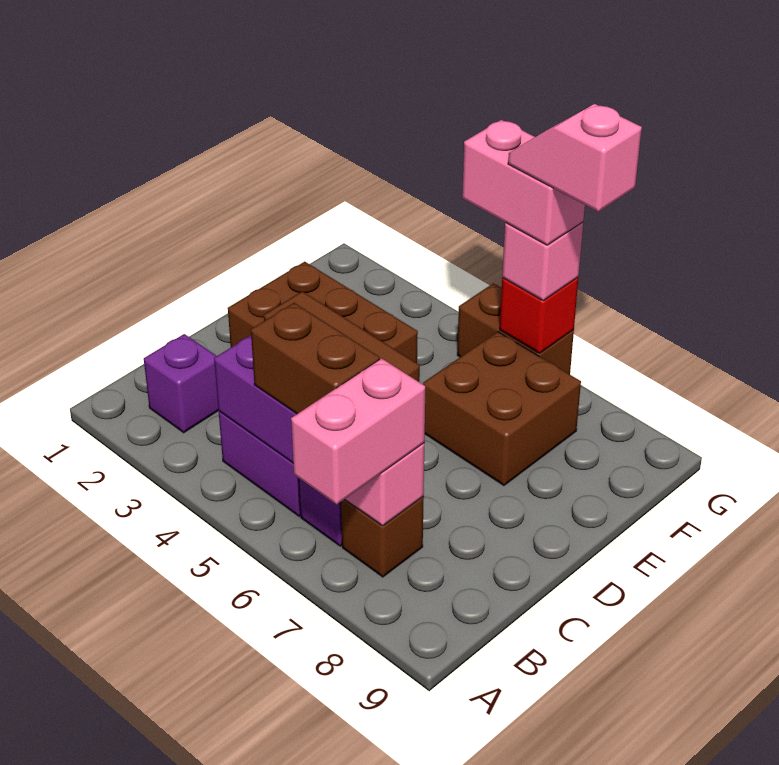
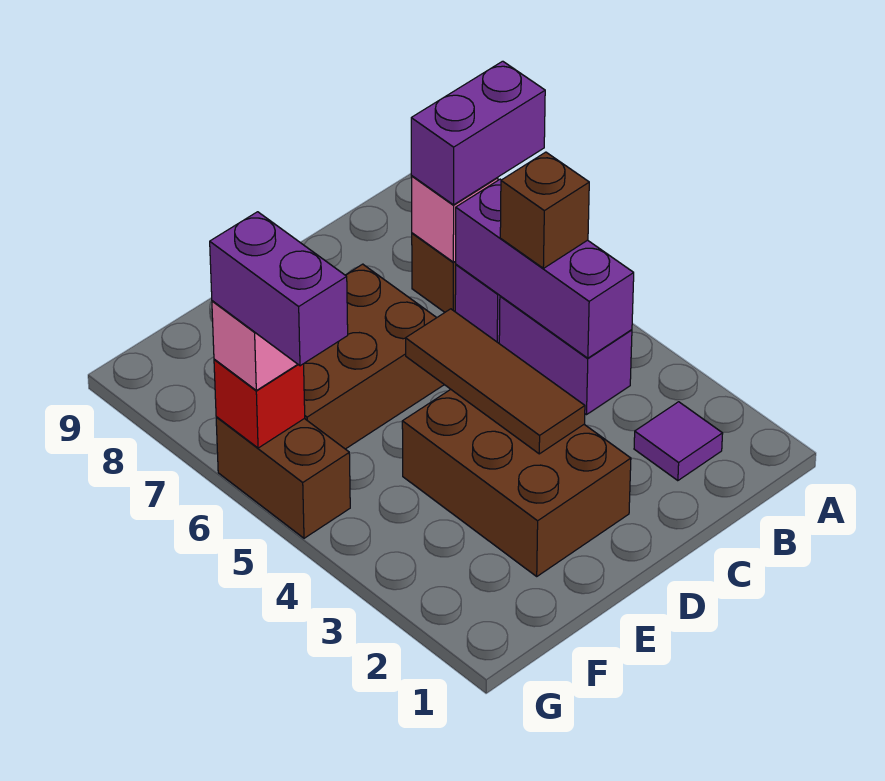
pink brick A7:B7 level 3 -> purple brick A7:B7 level 3
purple brick B2 level 1 -> purple tile B2 level 1
brown brick B5:B6 level 3 -> brown brick B5 level 3
brown brick E6:F7 level 1 -> brown brick D6:F7 level 1
pink brick G5:G6 level 4 -> purple brick G5:G6 level 4
pink slope G6:G7 level 5 top 7 -> none

